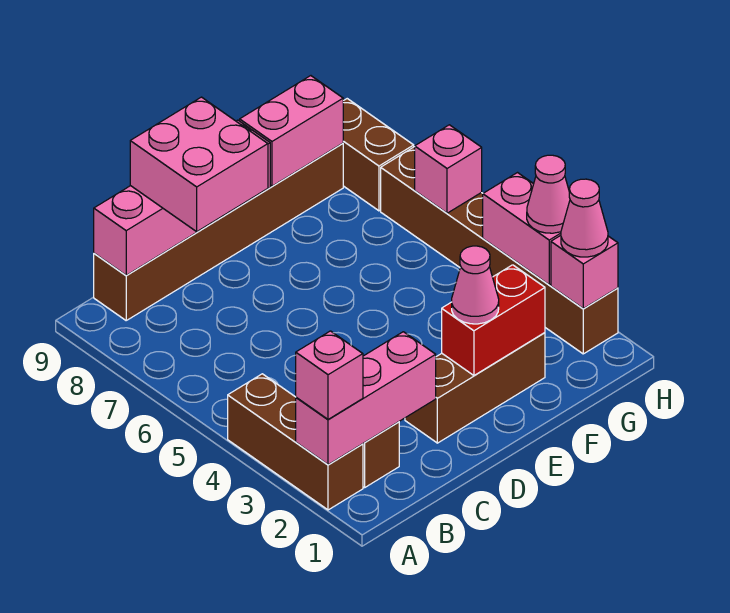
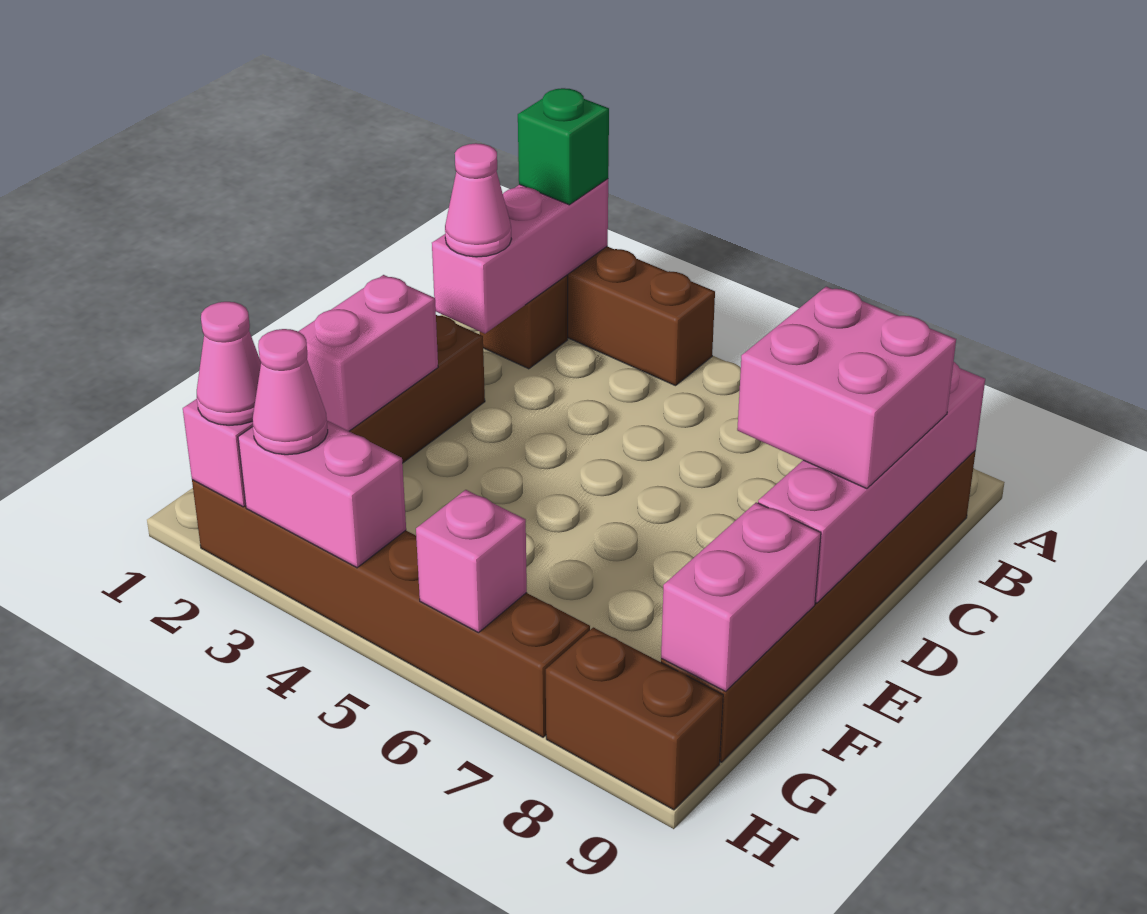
pink brick A2 level 3 -> green brick A2 level 3
red brick E2:F2 level 2 -> pink brick E2:F2 level 2
pink cone E2 level 3 -> pink cone C2 level 3

